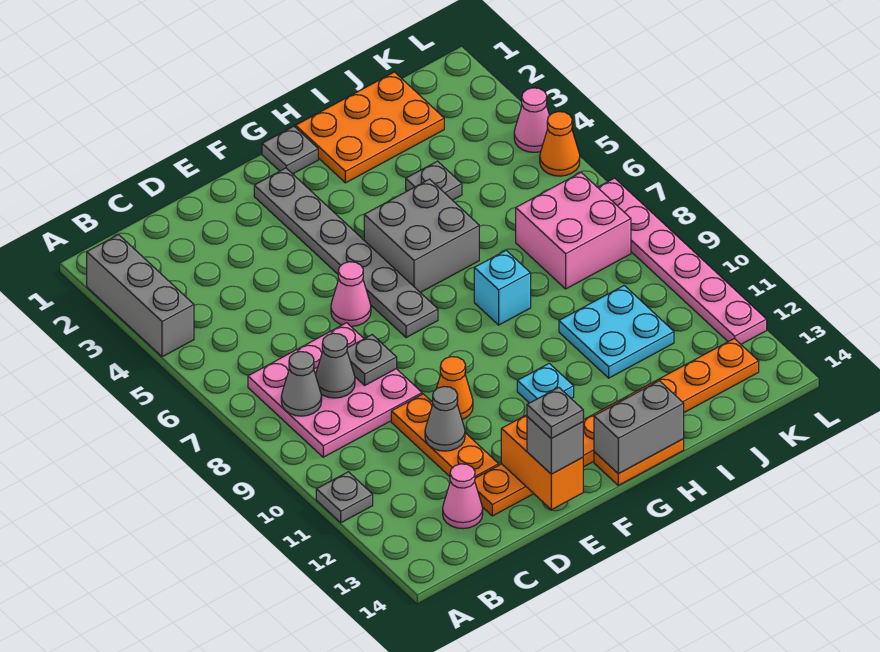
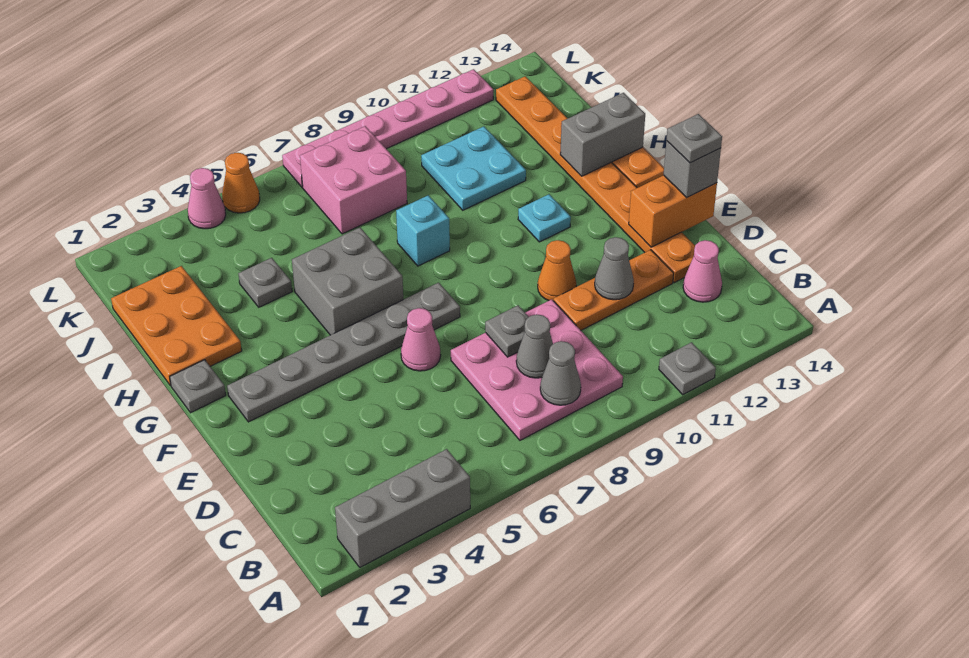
grey brick G14:H14 level 2 -> grey brick H13:H14 level 2

